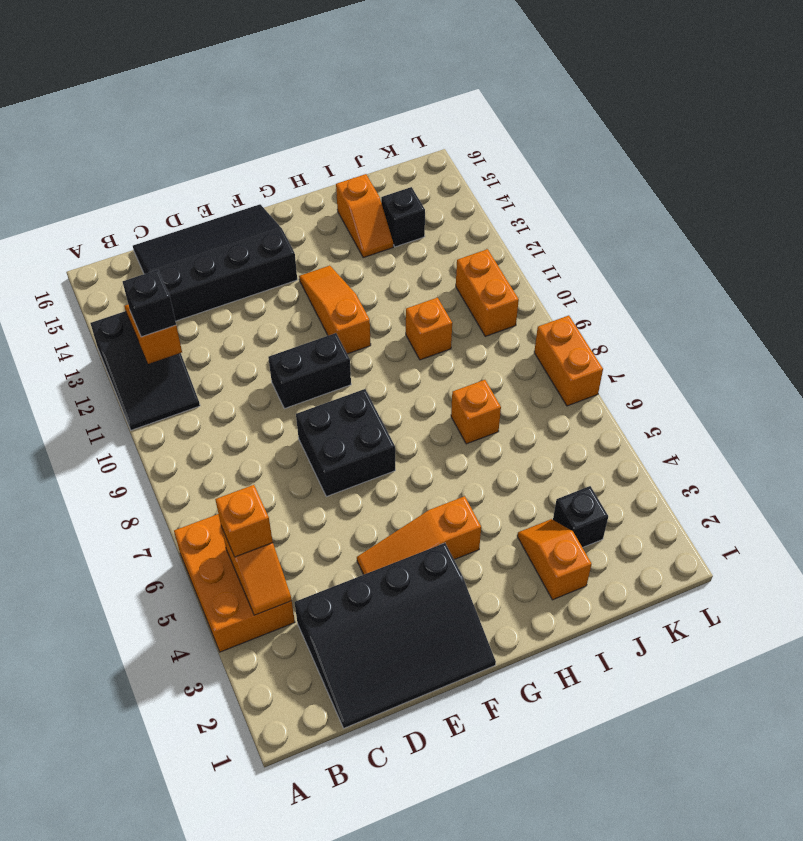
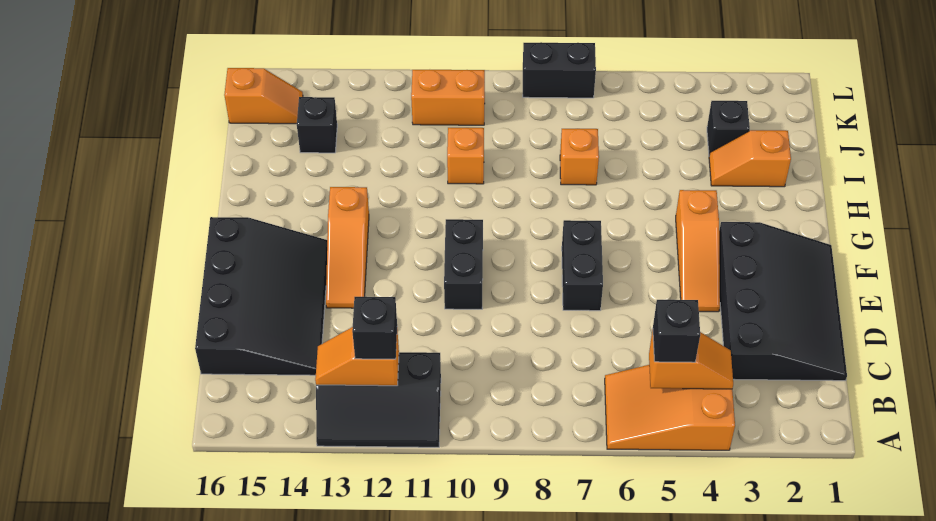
orange brick A4:B6 level 1 -> orange slope A4:B6 level 1 top 4
black slope A11:B13 level 1 top 13 -> black slope A11:B13 level 1 top B
orange brick B5 level 3 -> black brick B5 level 3
black slope C14:F16 level 1 top 14 -> black slope C14:F16 level 1 top 16
black brick E7:F8 level 1 -> black brick E7:F7 level 1
orange slope G11:G13 level 1 top 11 -> orange slope E13:G13 level 1 top G
orange slope I14:I15 level 1 top 15 -> orange slope K15:K16 level 1 top 16
orange brick L7:L8 level 1 -> black brick L7:L8 level 1

